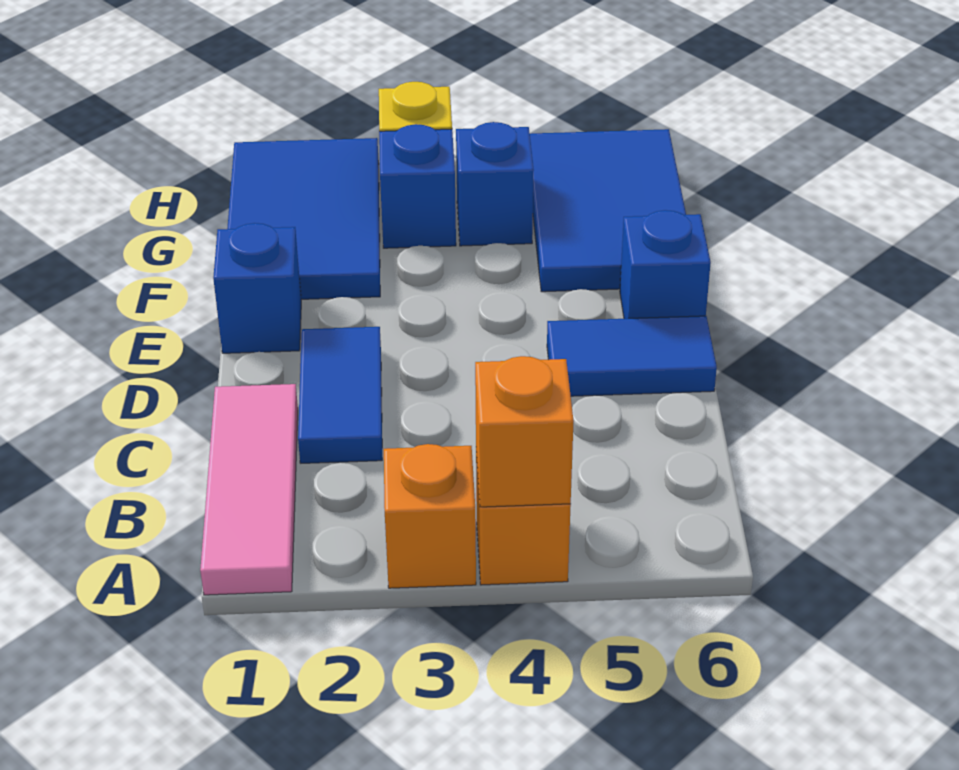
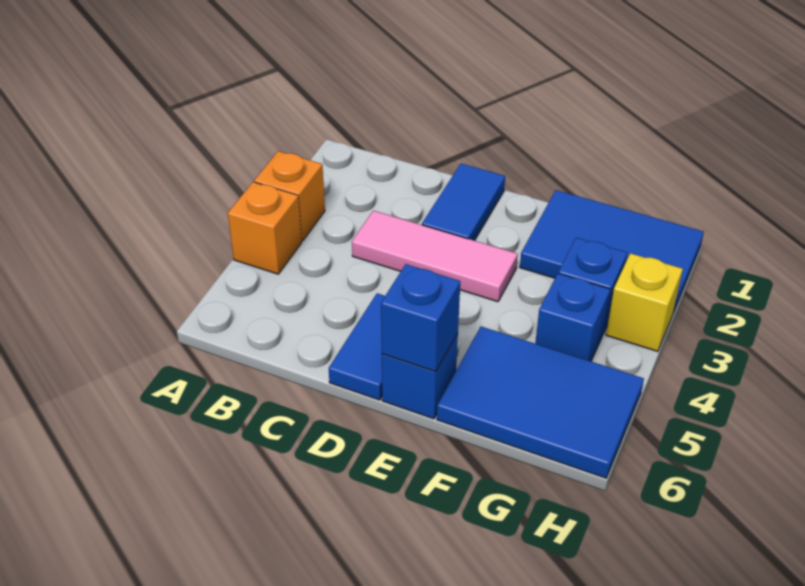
pink tile A1:C1 level 1 -> pink tile C3:E3 level 1
orange brick A4 level 2 -> none
blue tile C2:D2 level 1 -> blue tile D1:D2 level 1
blue brick E1 level 1 -> blue brick E6 level 2

